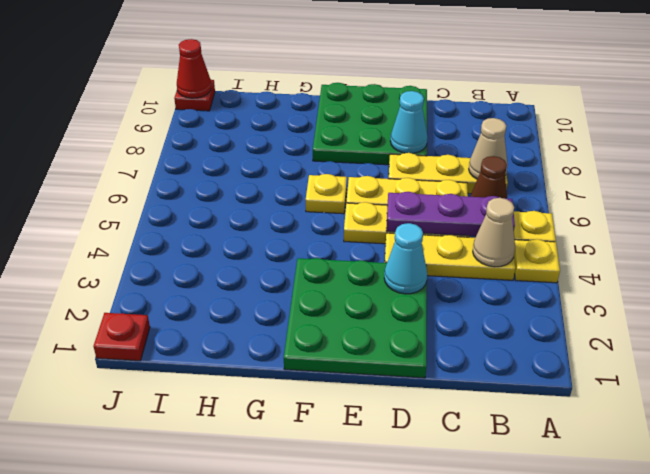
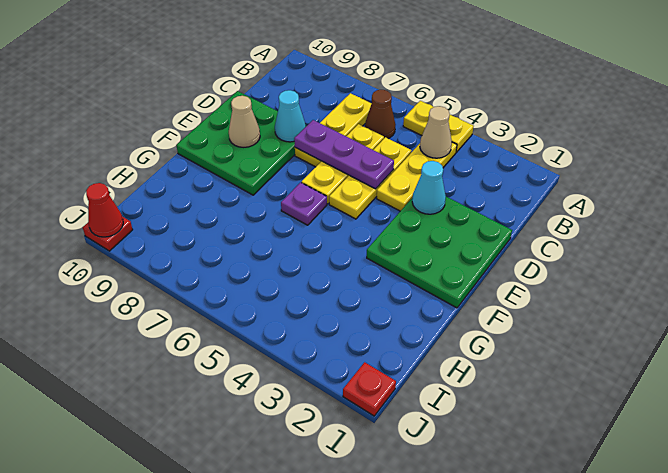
purple plate B5:D5 level 2 -> purple plate D5:D7 level 2
tan cone B7 level 2 -> tan cone E9 level 2
yellow plate F6 level 1 -> purple plate F6 level 1

